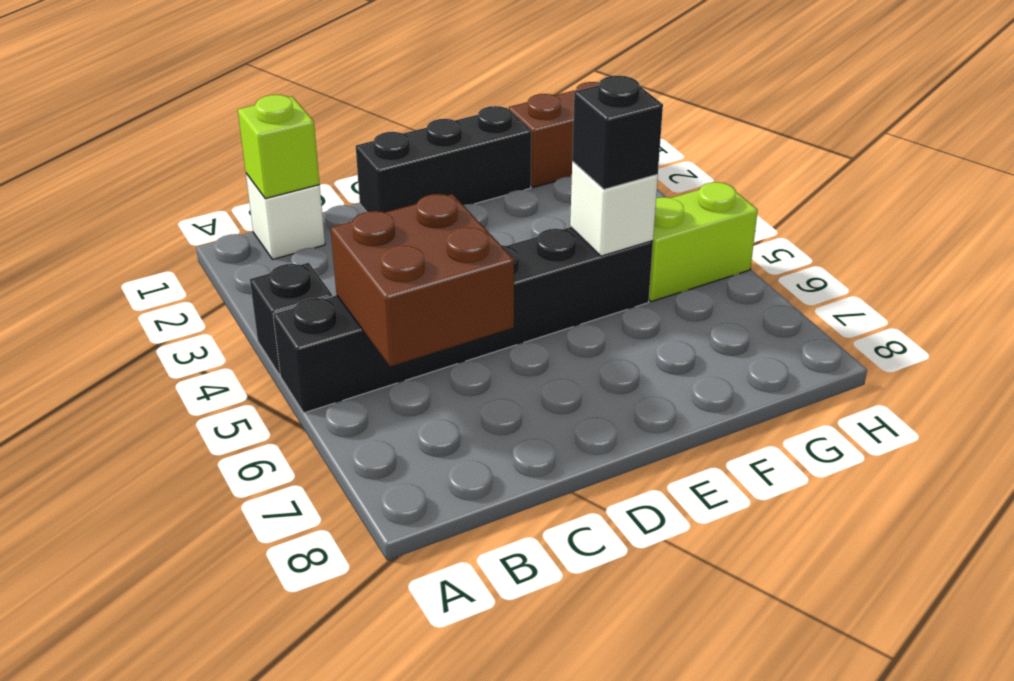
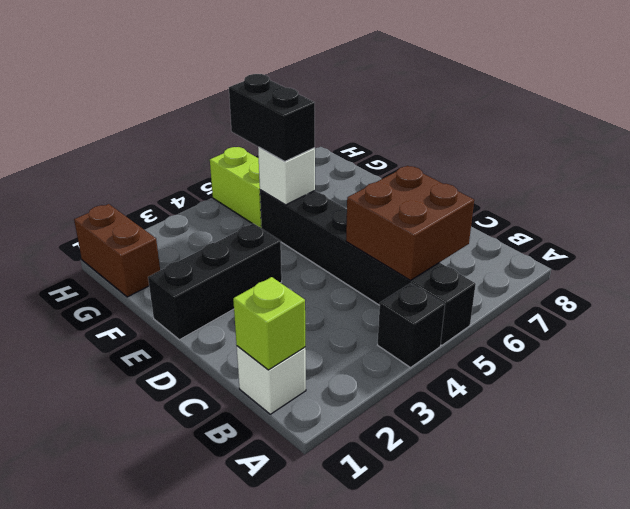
black brick D1:F1 level 1 -> black brick E1:E3 level 1
black brick F5 level 3 -> black brick F5:G5 level 3

